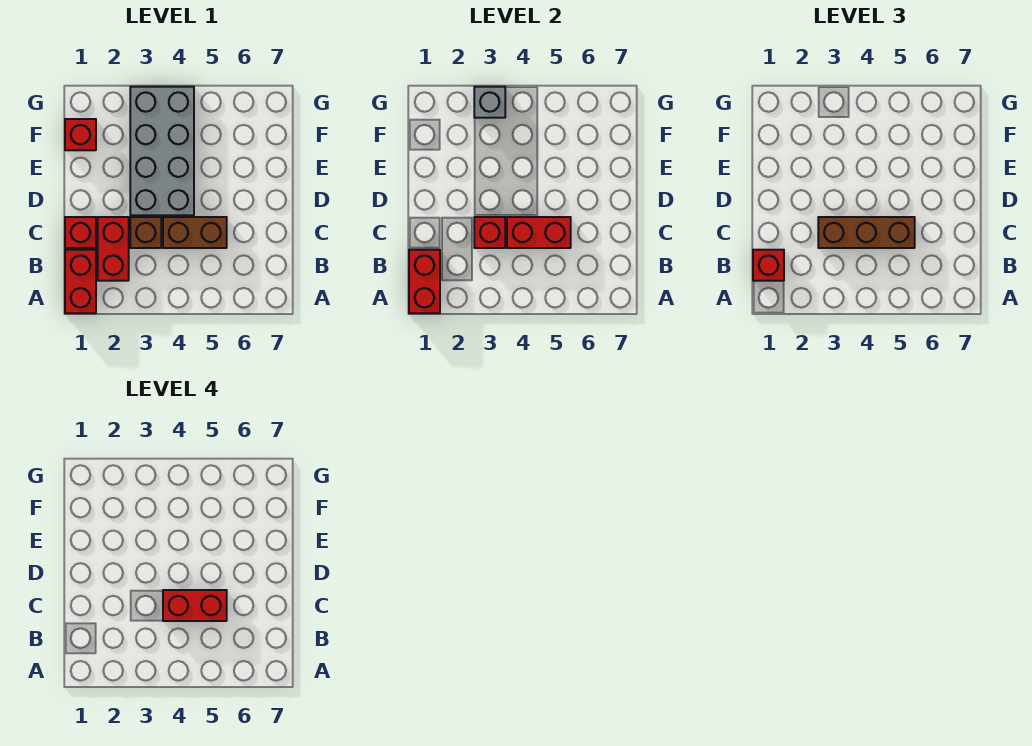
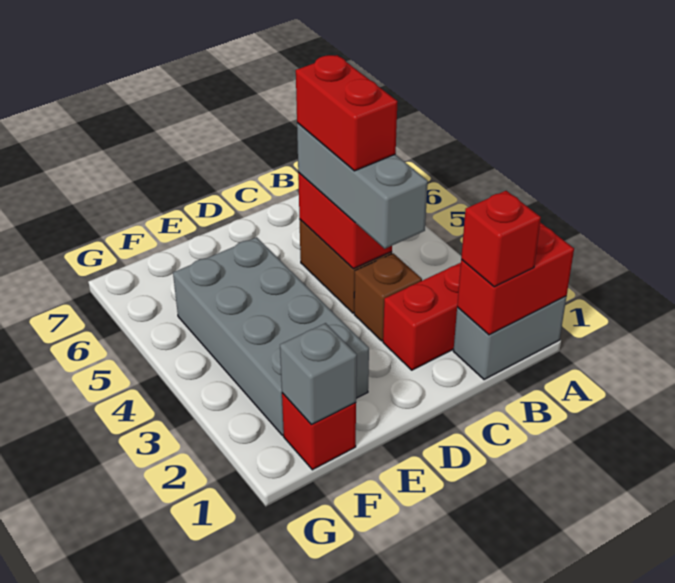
red brick A1:B1 level 1 -> grey brick A1:B1 level 1
red brick C1 level 1 -> none
red brick C3 level 2 -> none
brown brick C3:C5 level 3 -> grey brick C3:C5 level 3
grey brick D3:G4 level 1 -> grey brick E2:F5 level 1
grey brick G3 level 2 -> grey brick F1 level 2

